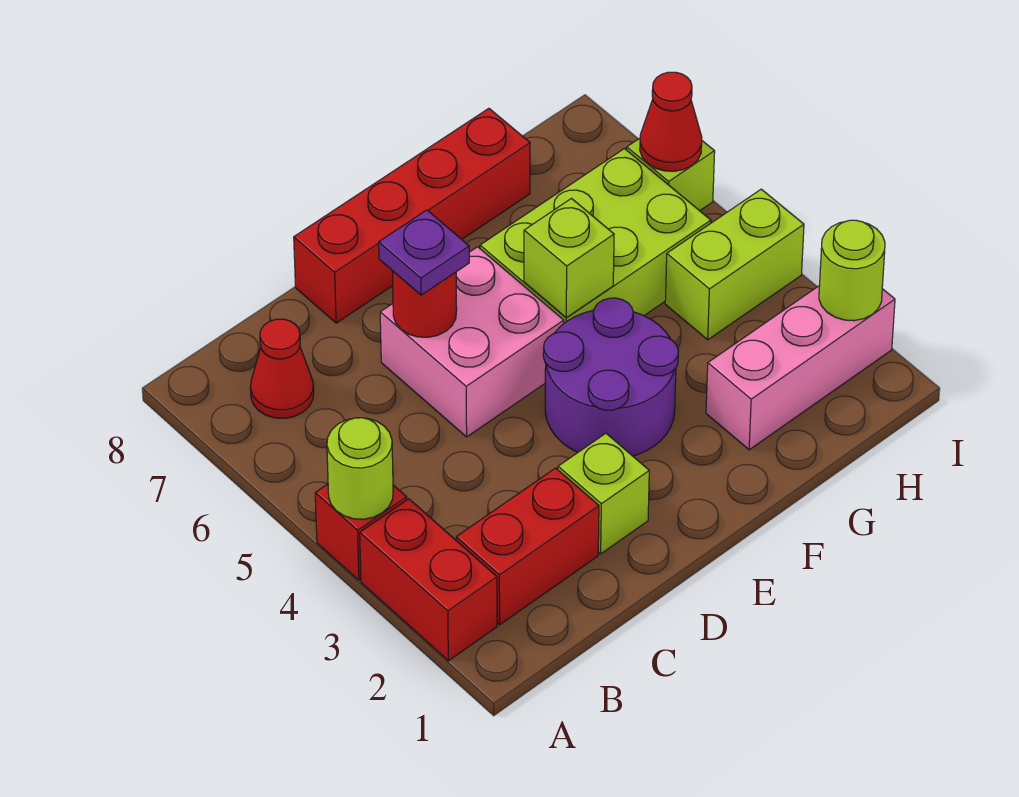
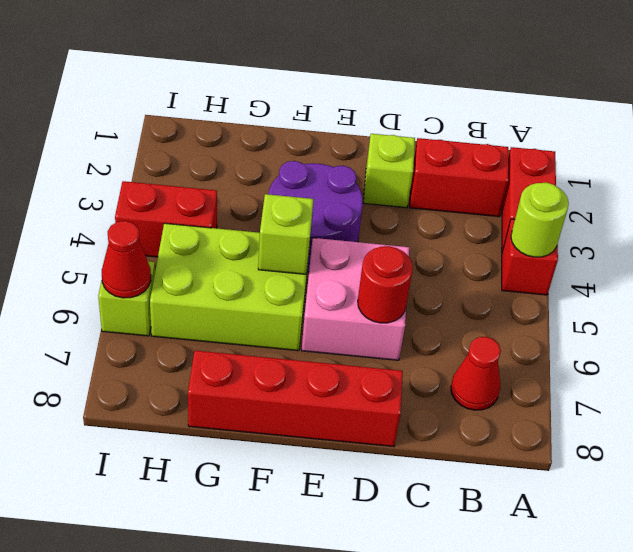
purple plate D6 level 3 -> none
pink brick G2:I2 level 1 -> none
lime brick H4:I4 level 1 -> red brick H4:I4 level 1
lime round brick I2 level 2 -> none

